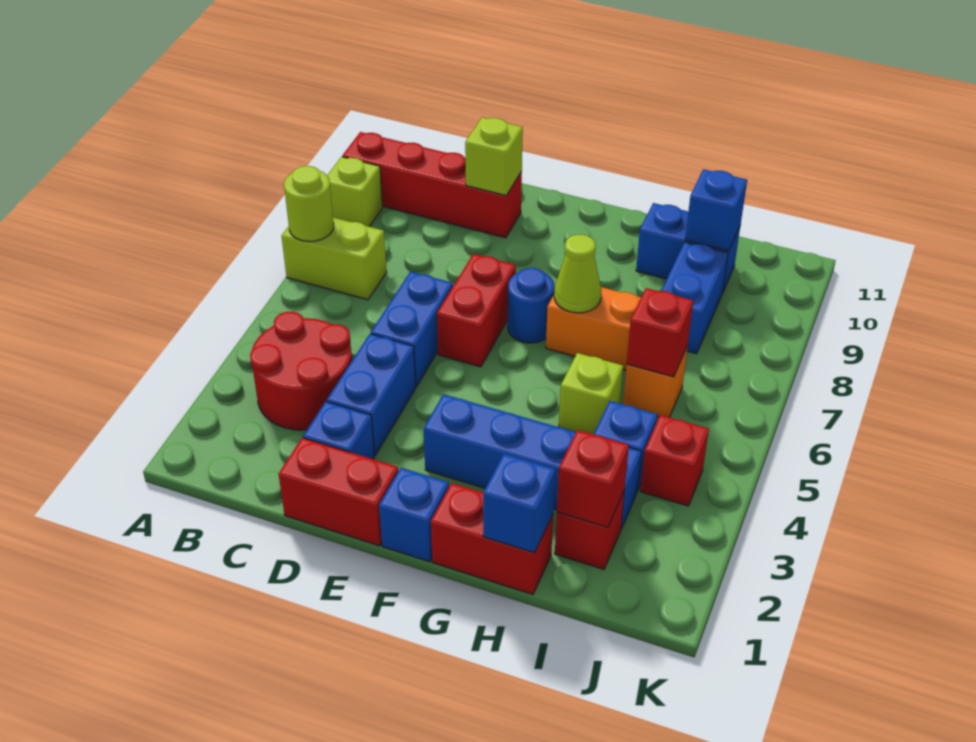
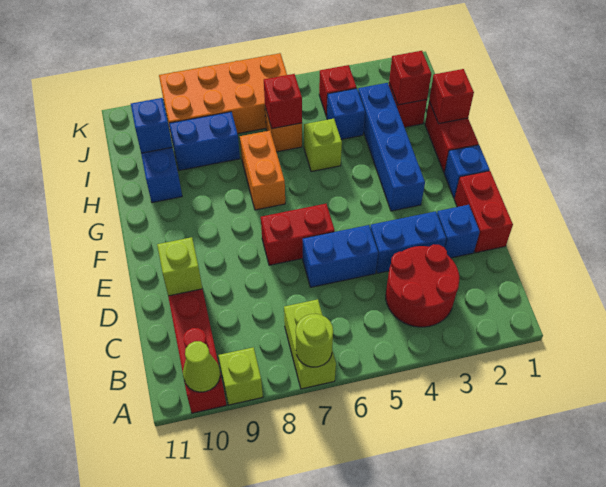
blue round brick F7 level 1 -> none
lime cone G7 level 2 -> lime cone A10 level 2
blue brick H1 level 2 -> red brick H1 level 2
none -> orange brick J6:K9 level 1

